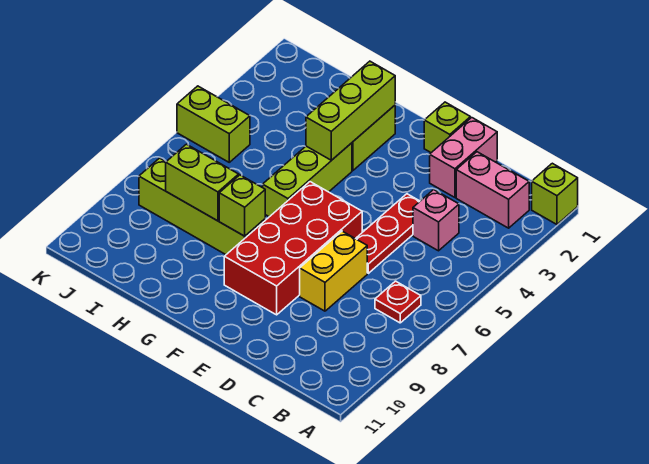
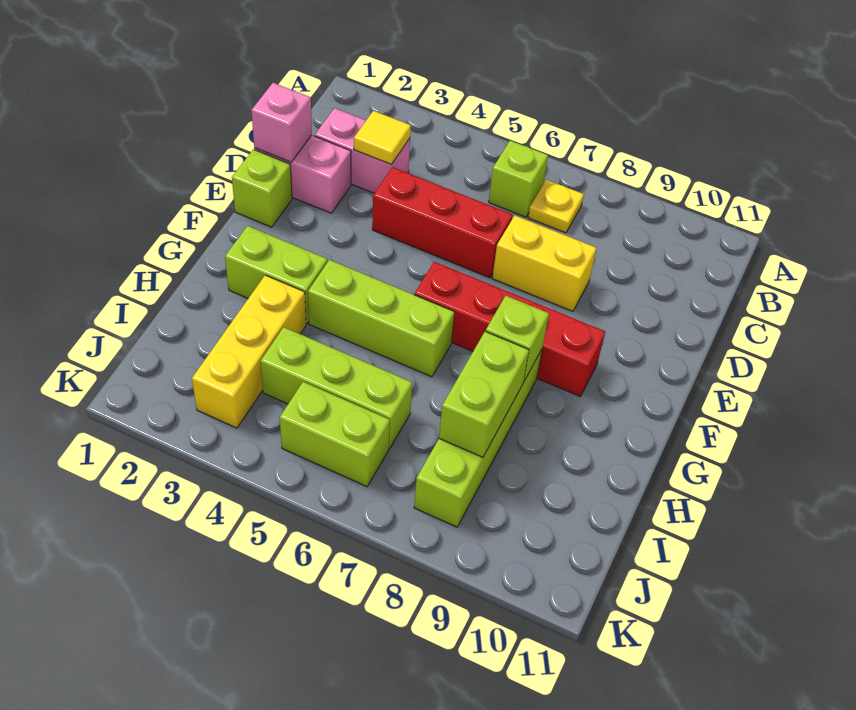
lime brick A1 level 1 -> lime brick B6 level 1
pink brick B2:C2 level 1 -> pink brick C2:C3 level 1
red plate B7 level 1 -> yellow plate B7 level 1
none -> yellow tile C3 level 2
pink brick C4 level 1 -> pink brick D1 level 2
red plate D4:D6 level 1 -> red brick D4:D6 level 1
red brick E6:F9 level 1 -> red brick F6:F9 level 1
lime brick G2:G4 level 2 -> lime brick I4:I6 level 1
none -> yellow brick H3:J3 level 1
lime brick J5:K5 level 1 -> lime brick J5:J6 level 1

